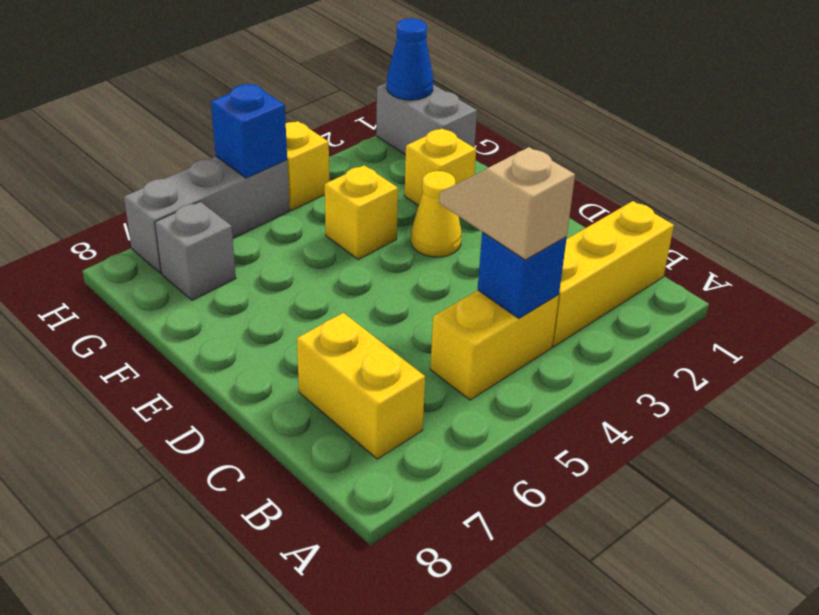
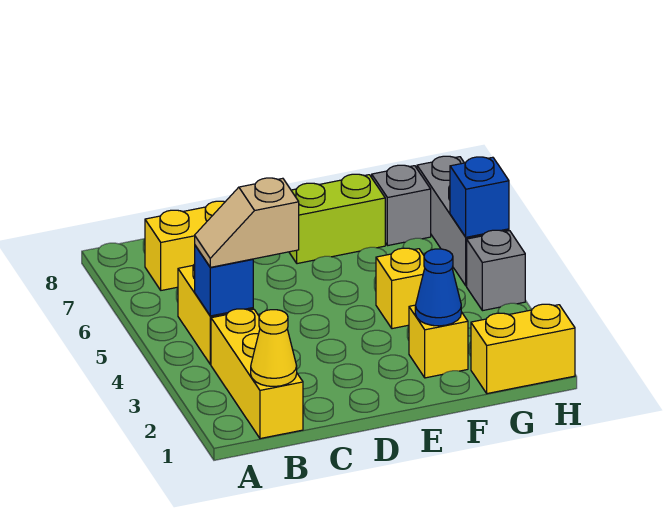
tan slope B4:C4 level 3 top B -> tan slope B4:C4 level 3 top C
yellow cone E3 level 1 -> yellow cone B1 level 2
none -> lime brick E7:F7 level 1
grey brick G1:H1 level 1 -> yellow brick G1:H1 level 1
blue cone H1 level 2 -> blue cone F2 level 2
yellow brick H4 level 1 -> grey brick H4 level 1

